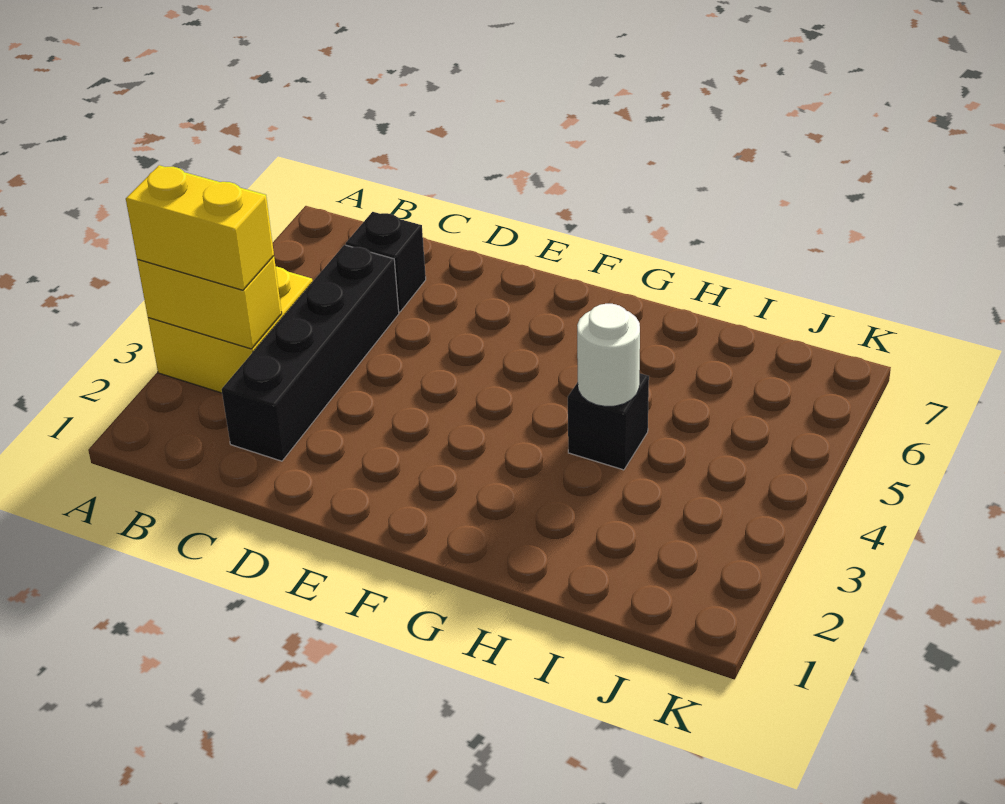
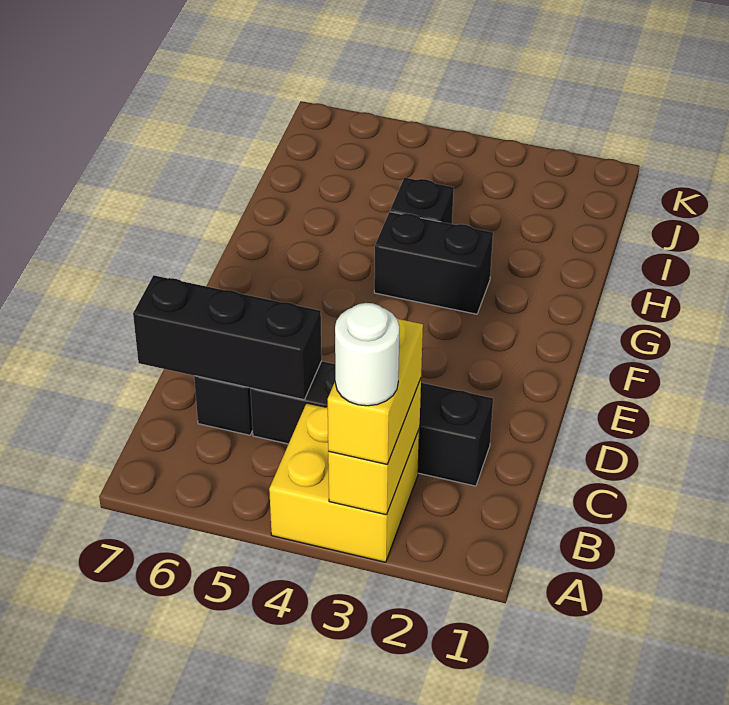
none -> black brick C5:C7 level 2
none -> black brick G3:G4 level 1
white round brick H4 level 2 -> white round brick A3 level 4

